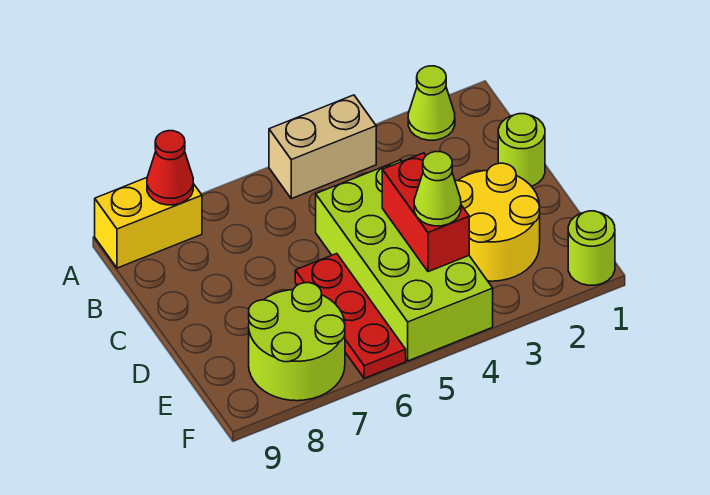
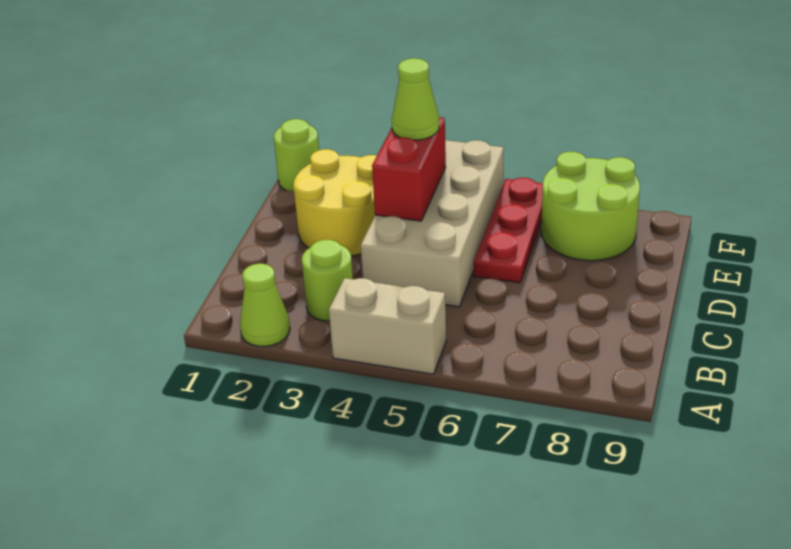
yellow brick A8:A9 level 1 -> none
red cone A8 level 2 -> none
lime round brick C1 level 1 -> lime round brick B3 level 1
lime brick C4:F5 level 1 -> tan brick C4:F5 level 1

